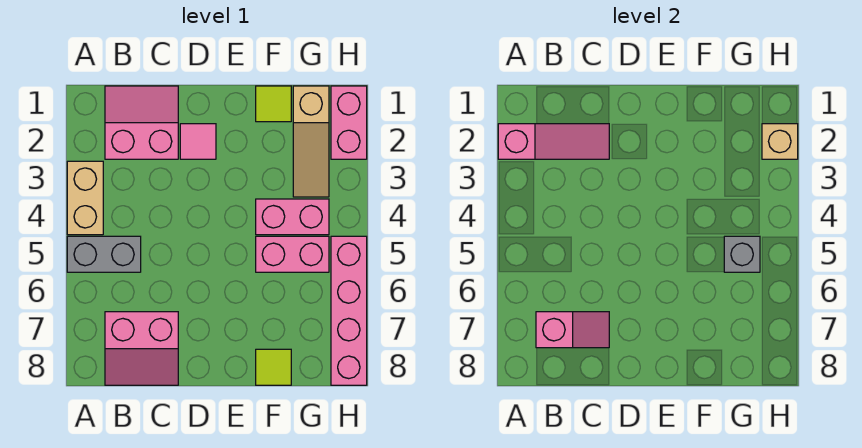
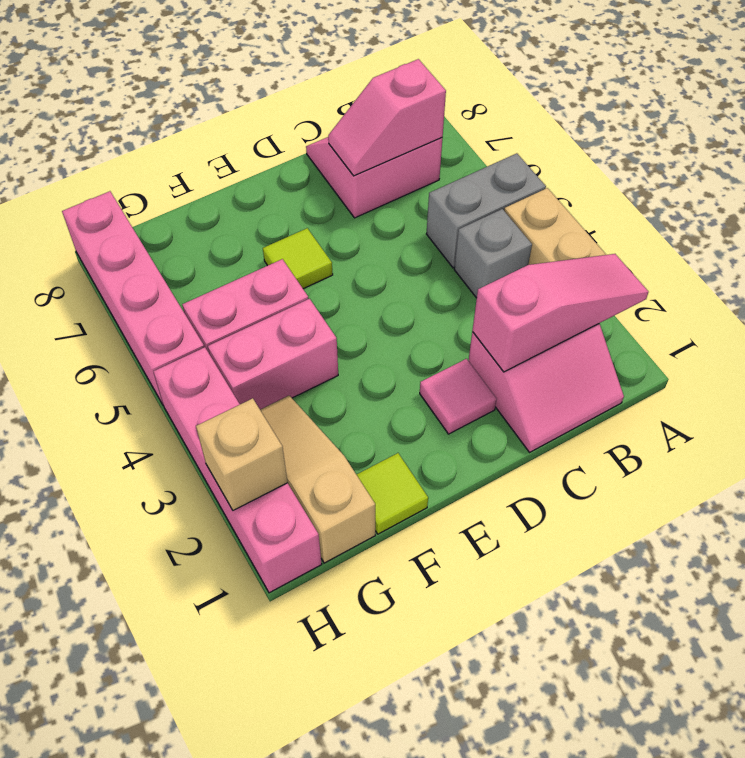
pink slope A2:C2 level 2 top A -> pink slope A2:C2 level 2 top C
lime tile F8 level 1 -> lime tile E6 level 1
grey brick G5 level 2 -> grey brick B4 level 1
pink brick H1:H2 level 1 -> pink brick H1:H4 level 1

